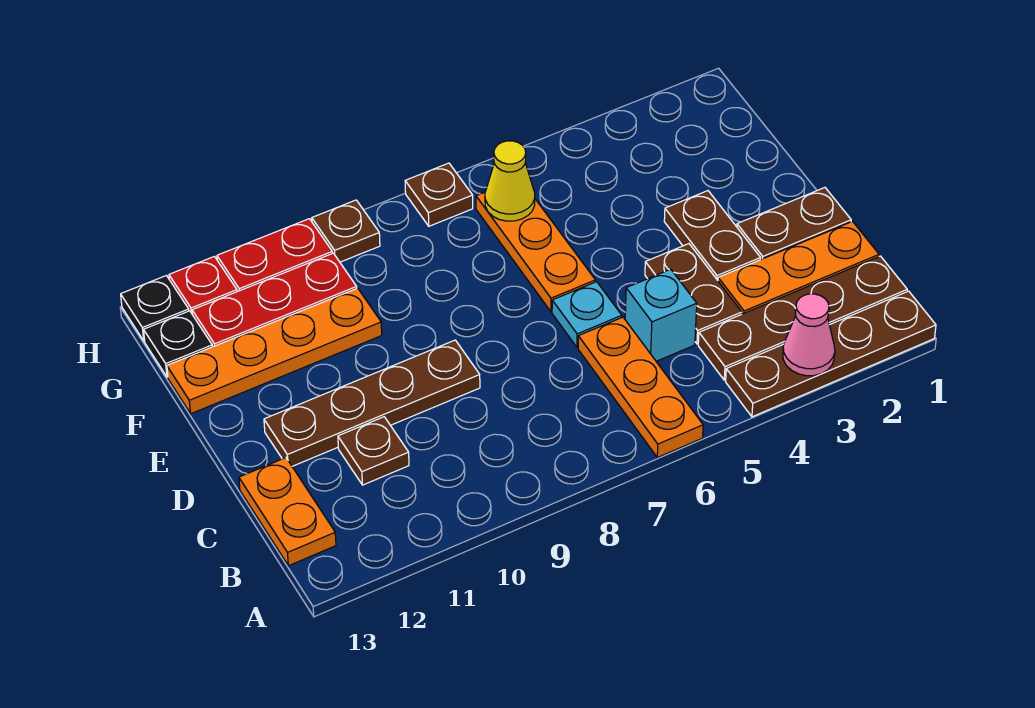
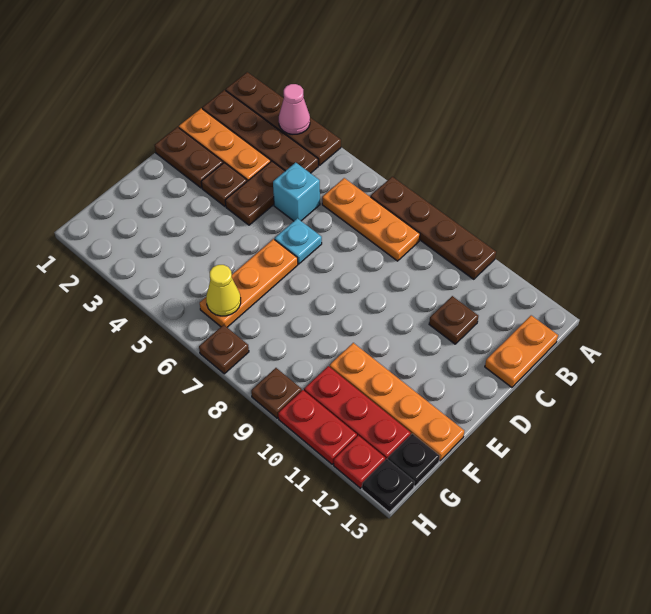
orange plate A6:C6 level 1 -> orange plate B6:B8 level 1
brown plate D3:E3 level 1 -> brown plate D3 level 1
brown plate D9:D12 level 1 -> brown plate A7:A10 level 1

